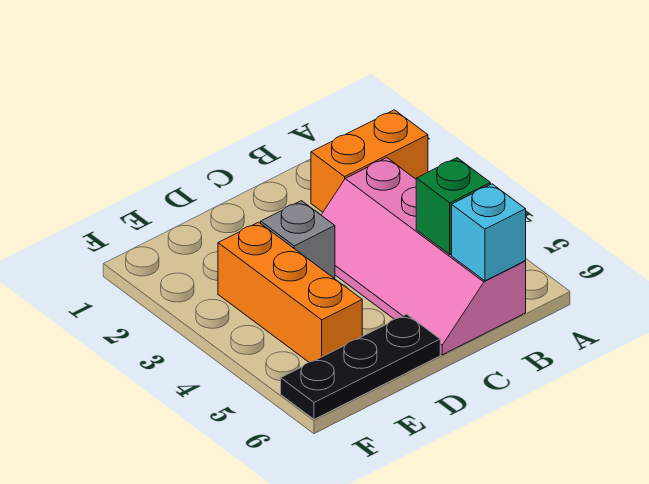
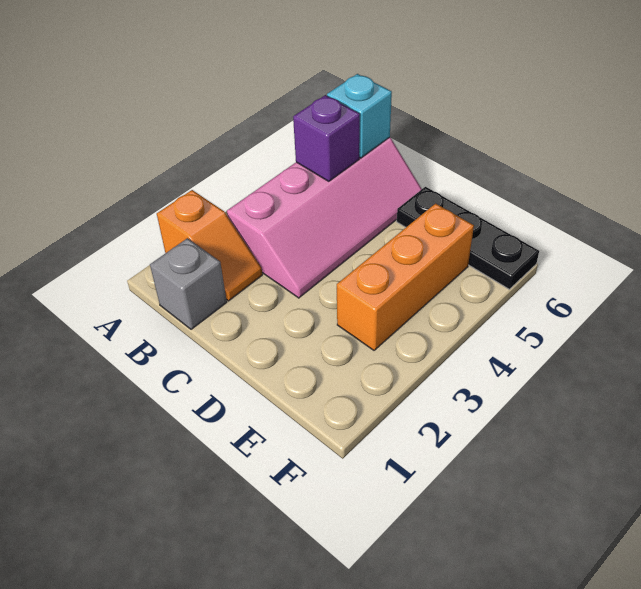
orange brick A2:B2 level 1 -> orange slope A2:B2 level 1 top A
green brick B5 level 2 -> purple brick B5 level 2
grey brick D3 level 1 -> grey brick B1 level 1

